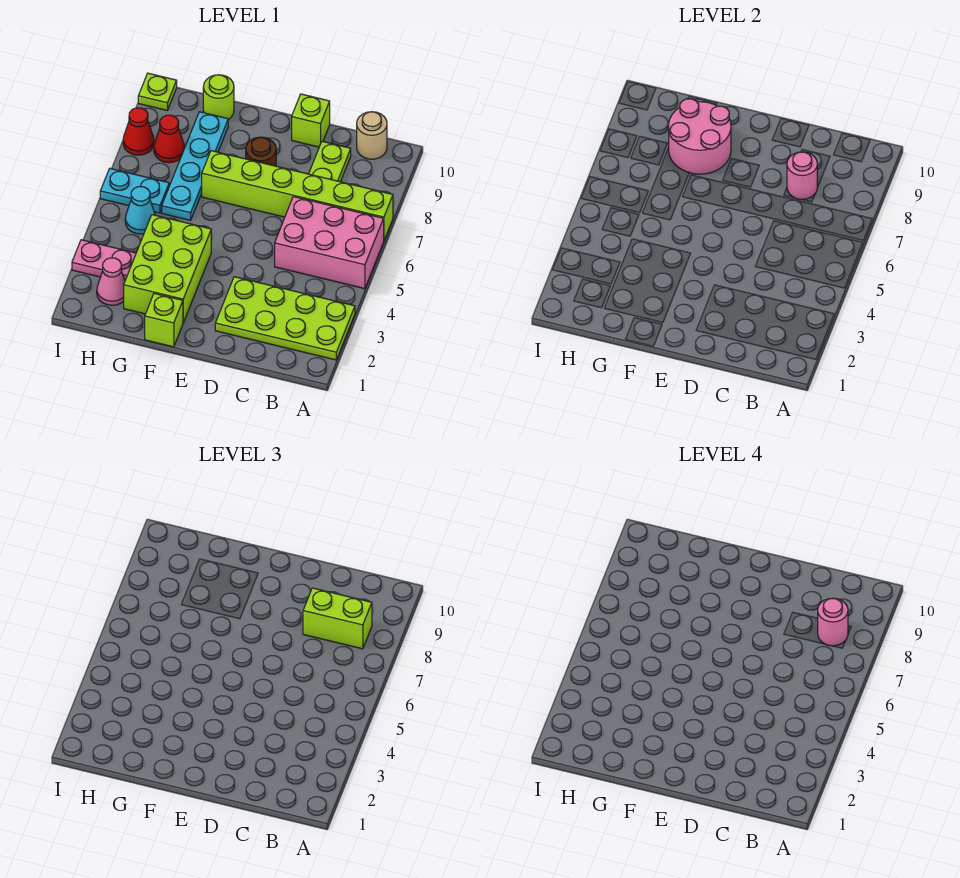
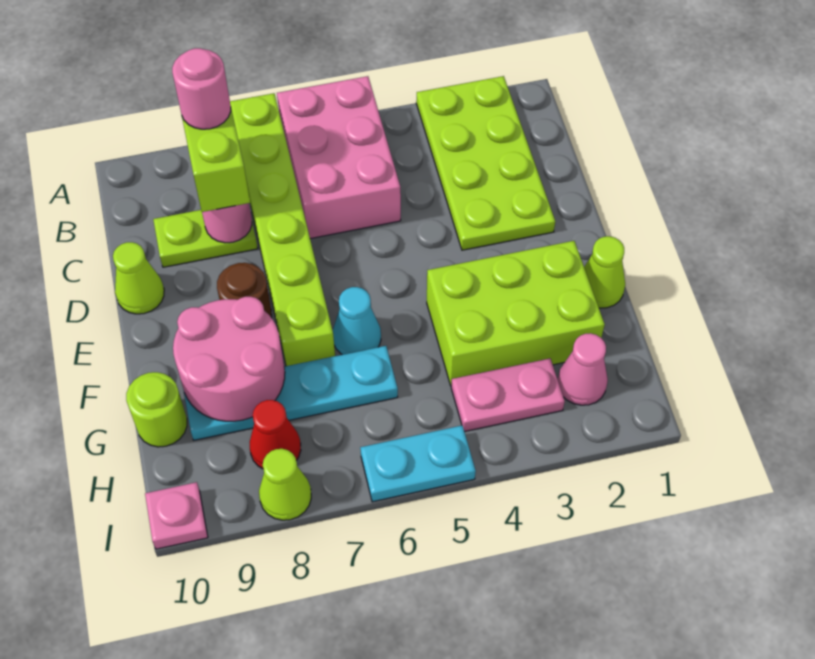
tan round brick B10 level 1 -> none
lime brick D10 level 1 -> lime cone D10 level 1
lime brick F1 level 1 -> lime cone F1 level 1
pink plate H3:I3 level 1 -> pink plate H3:H4 level 1
cyan cone H5 level 1 -> cyan cone F6 level 1
cyan plate H6:I6 level 1 -> cyan plate I5:I6 level 1
red cone I8 level 1 -> lime cone I8 level 1
lime plate I10 level 1 -> pink plate I10 level 1

